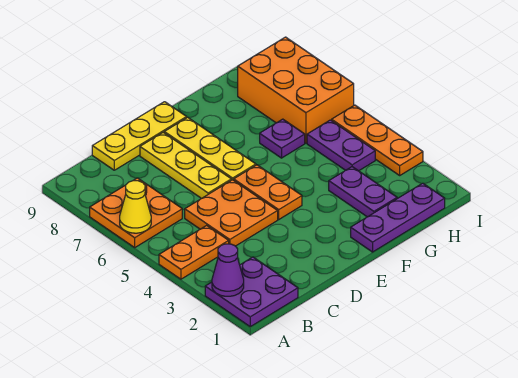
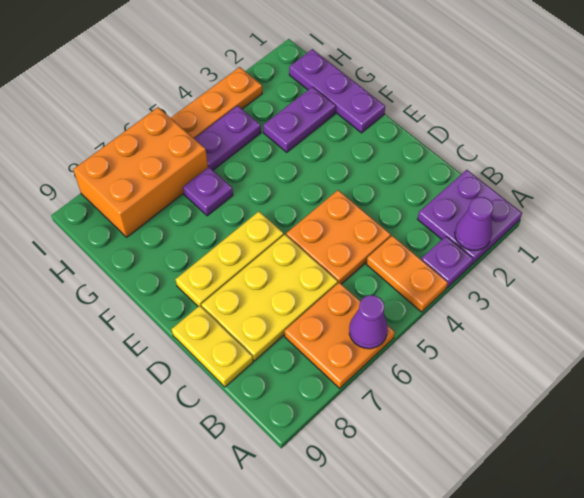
none -> purple plate A3 level 1
yellow cone A6 level 2 -> purple cone A6 level 2
yellow plate C9:E9 level 1 -> yellow plate C9:D9 level 1
yellow plate D6:D8 level 1 -> yellow plate C6:D8 level 1
orange plate E4:E5 level 1 -> none

